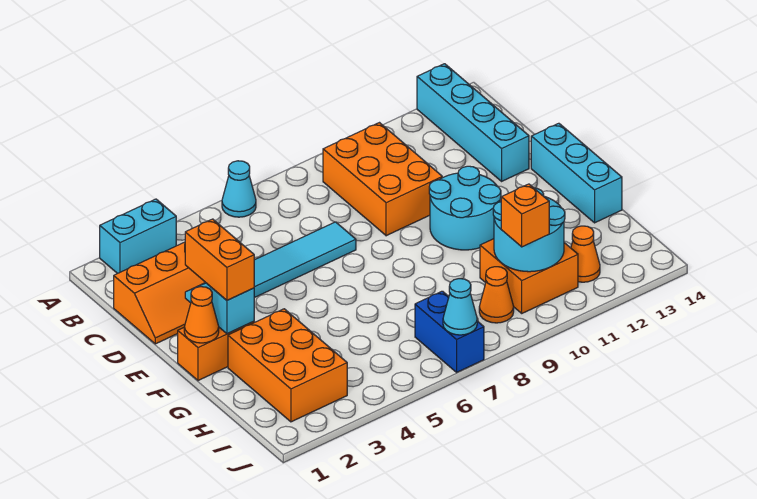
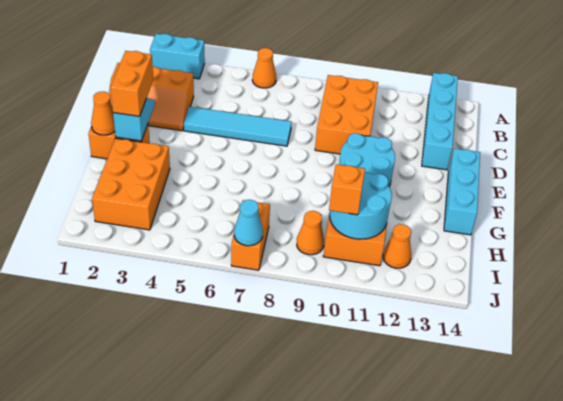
cyan cone A6 level 1 -> orange cone A6 level 1
blue brick I7:J7 level 1 -> orange brick I7:J7 level 1

